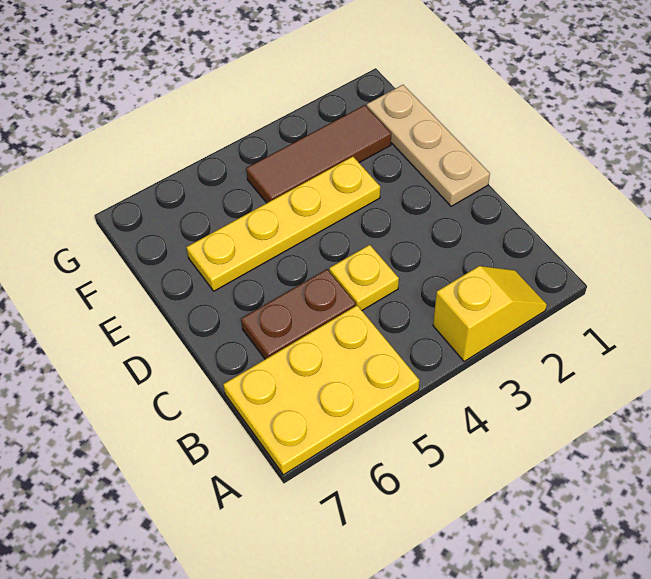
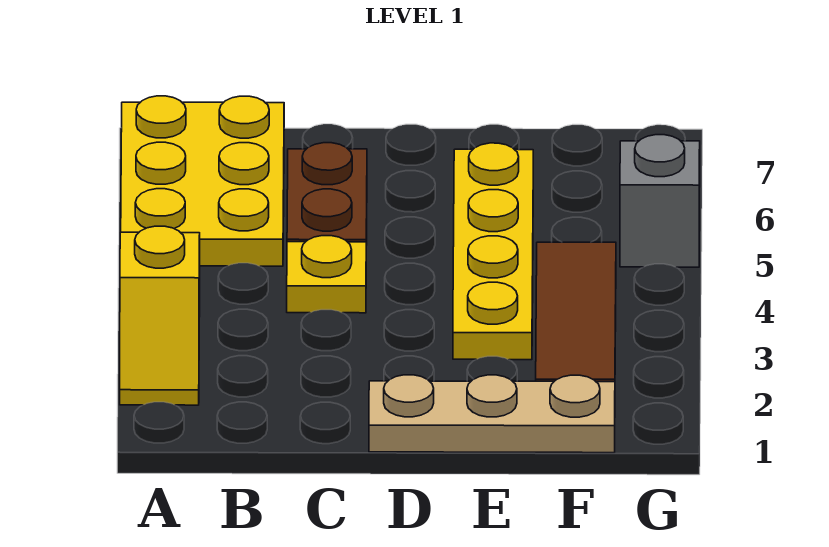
none -> grey brick G5 level 1

